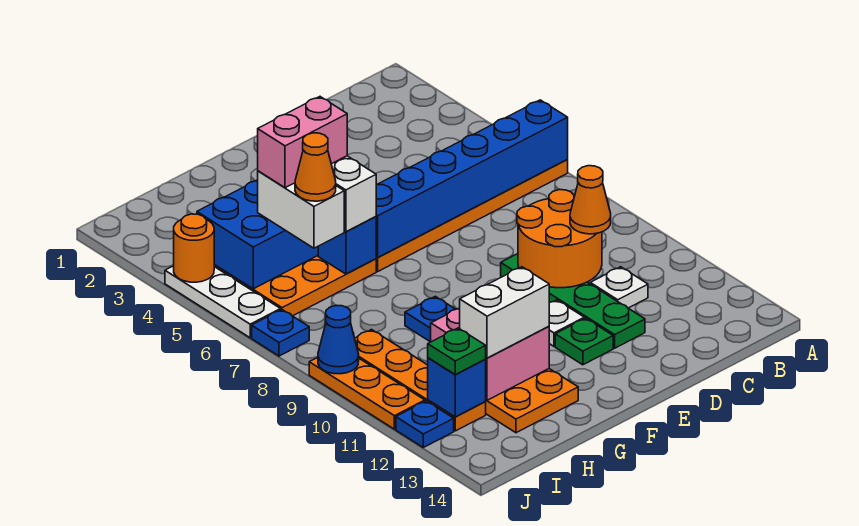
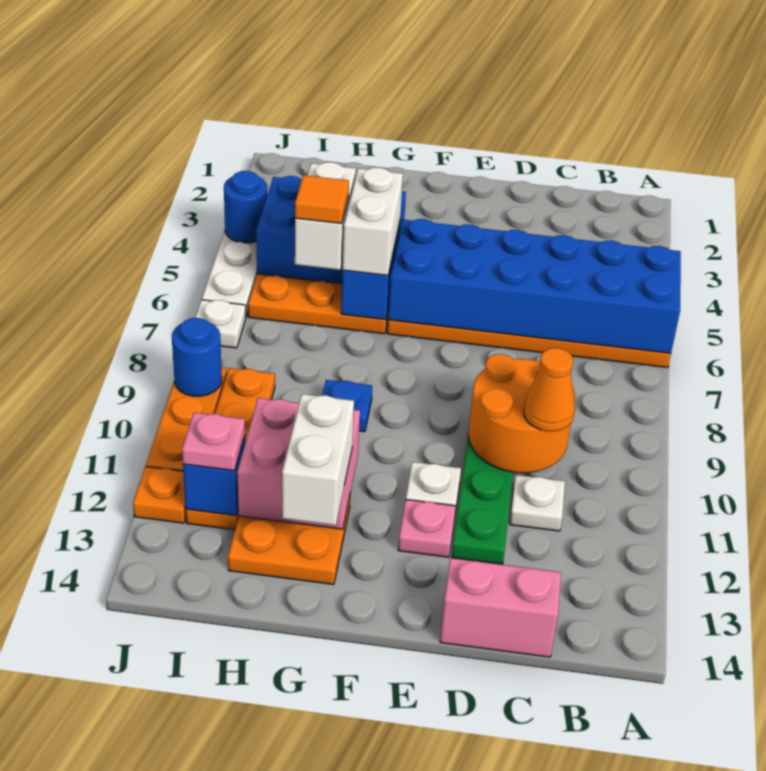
blue brick A6:F6 level 2 -> blue brick A5:F6 level 2
green plate E12 level 1 -> pink plate E12 level 1
pink brick G5:H5 level 4 -> pink brick C14:D14 level 1
white brick G12:H12 level 3 -> white brick G12:G13 level 3
orange cone H6 level 4 -> orange tile H6 level 4
green plate I12 level 3 -> pink plate I12 level 3
orange round brick J4 level 2 -> blue round brick J4 level 2
blue plate J7 level 1 -> white plate J7 level 1
blue cone J9 level 2 -> blue round brick J9 level 2
blue plate J12 level 1 -> orange plate J12 level 1

